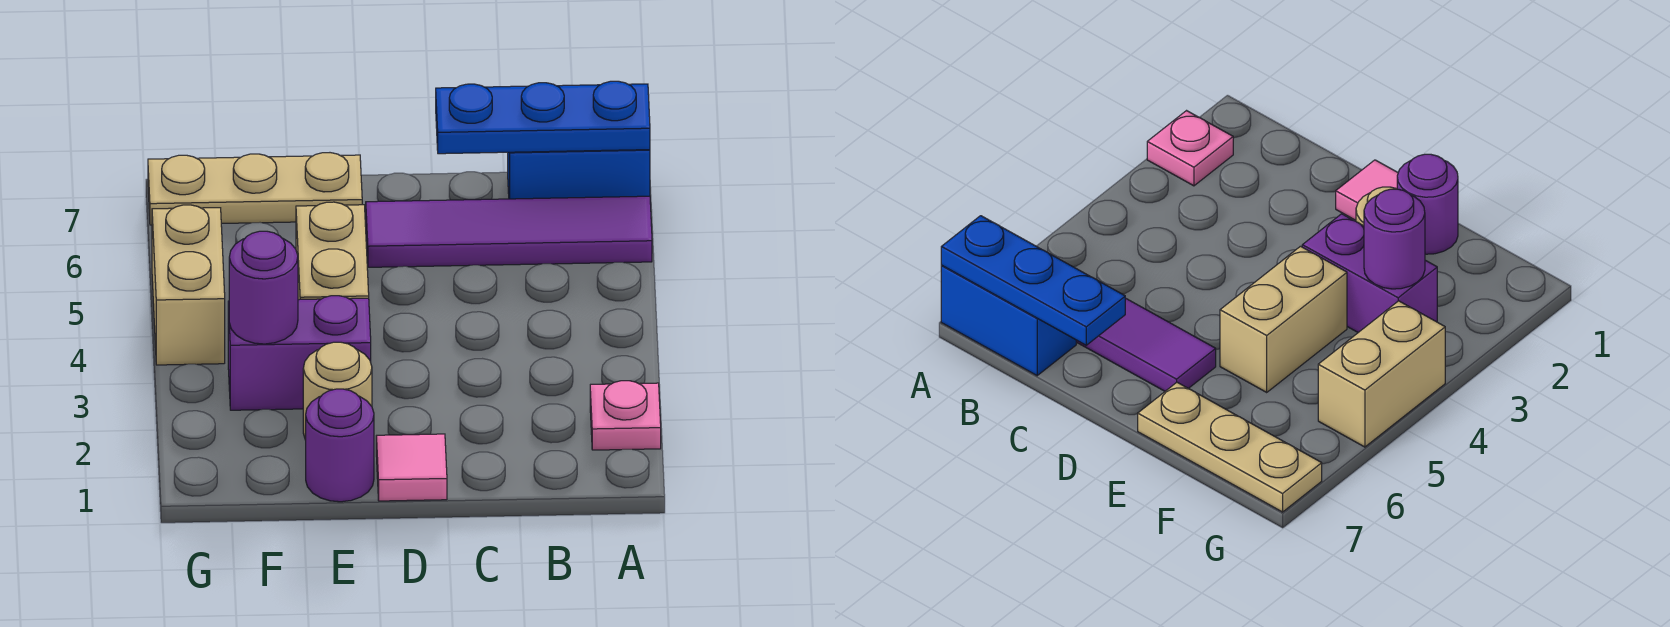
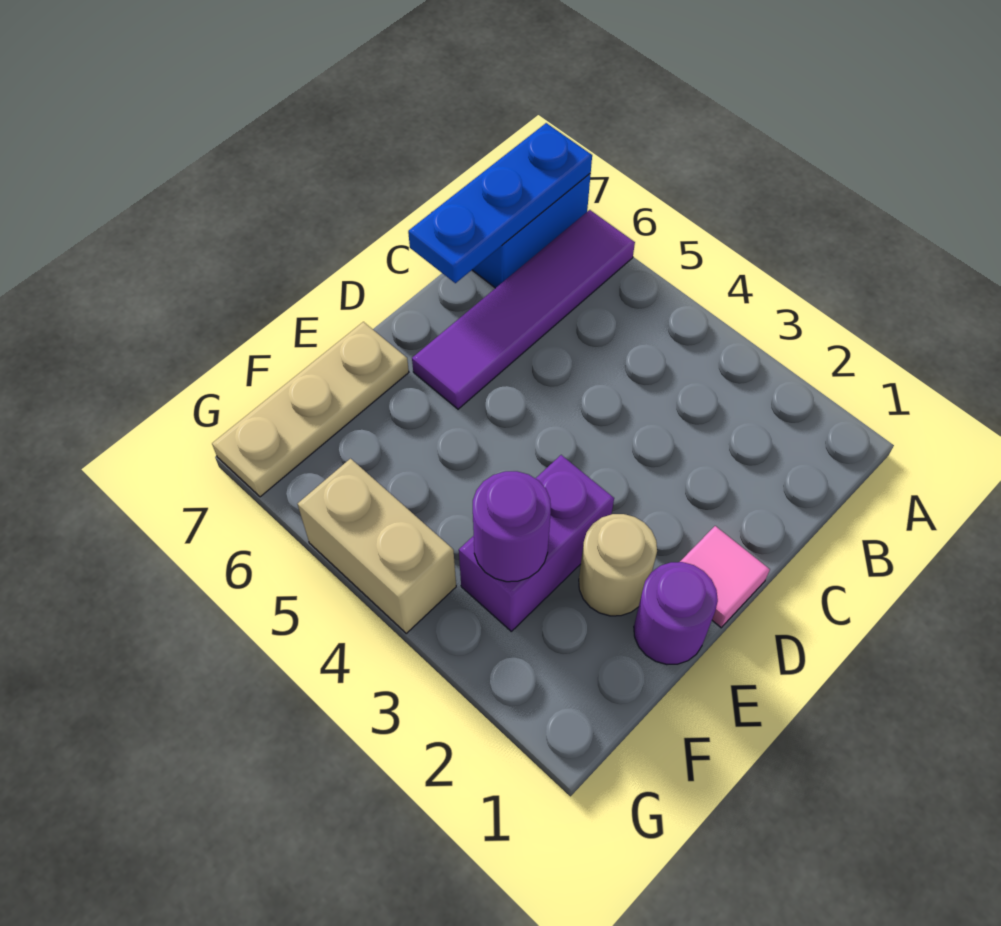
pink plate A2 level 1 -> none
tan brick E4:E5 level 1 -> none

